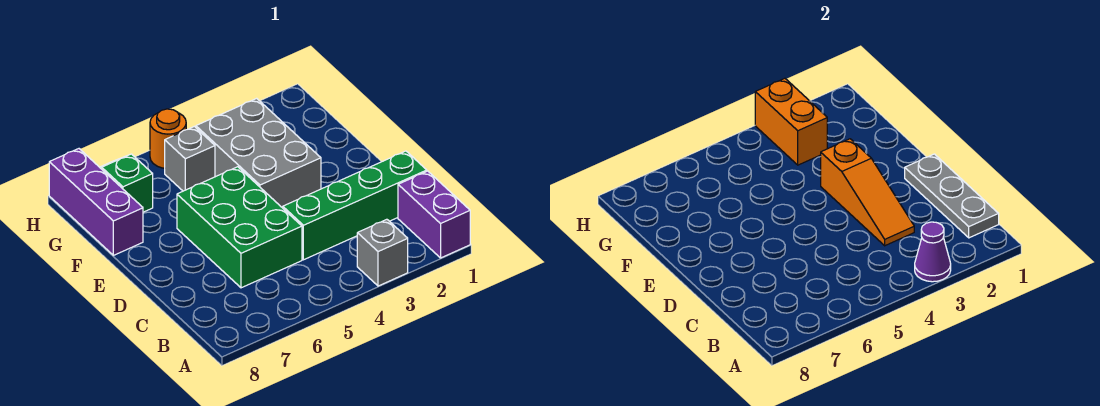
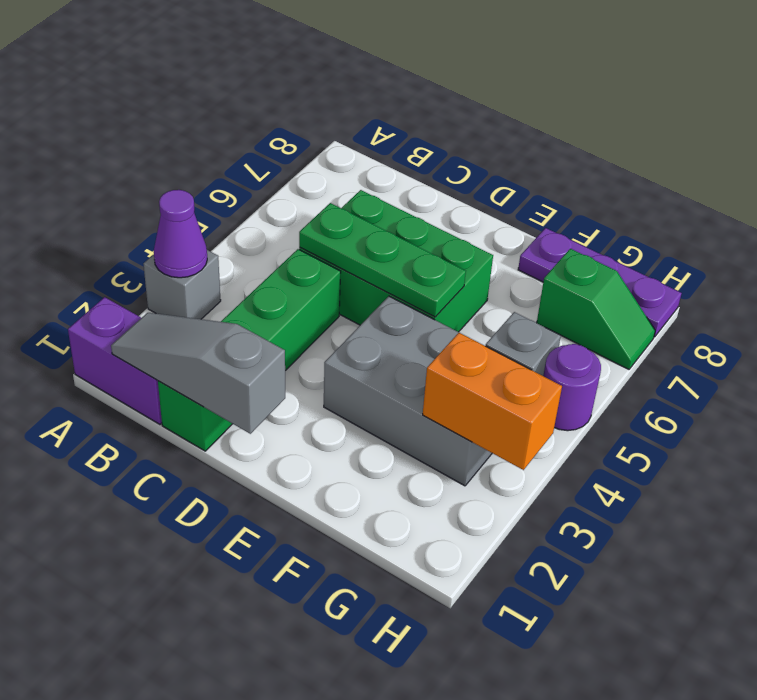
grey plate B1:D1 level 2 -> grey slope B1:D1 level 2 top D
orange slope C3:E3 level 2 top E -> none
none -> green plate C5:E5 level 2
purple brick F8:H8 level 1 -> purple plate F8:H8 level 1
orange round brick H5 level 1 -> purple round brick H5 level 1

